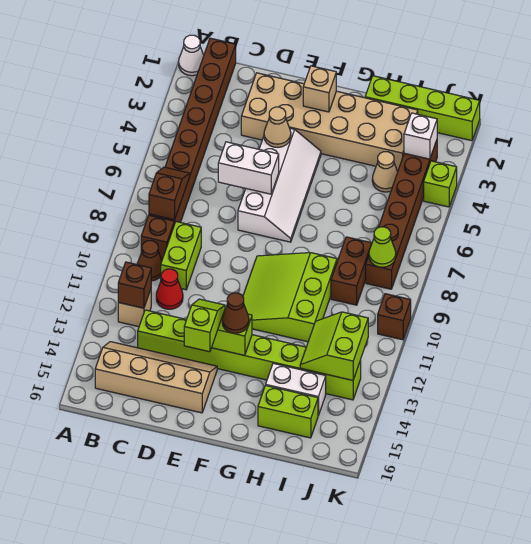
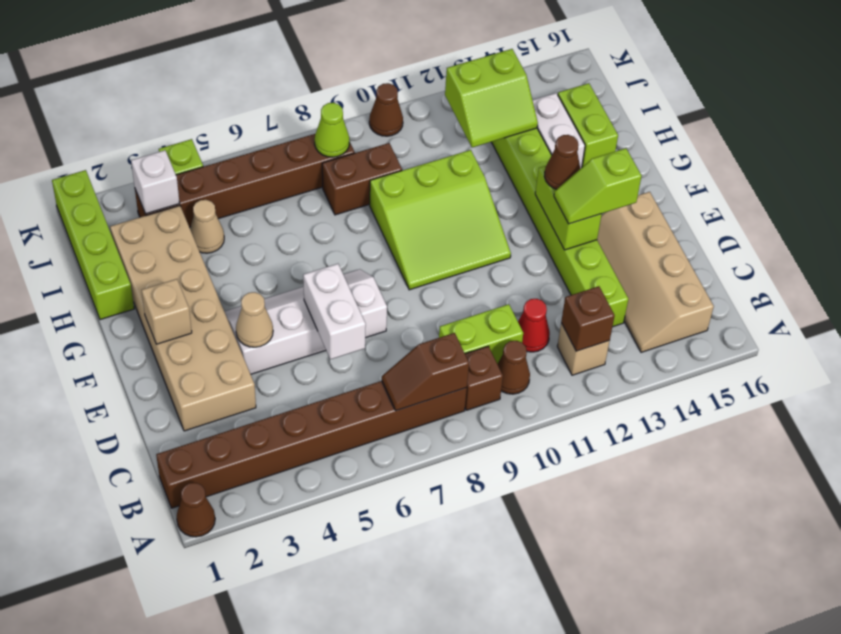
white cone A1 level 1 -> brown cone A1 level 1
brown brick K10 level 1 -> brown cone K10 level 1

